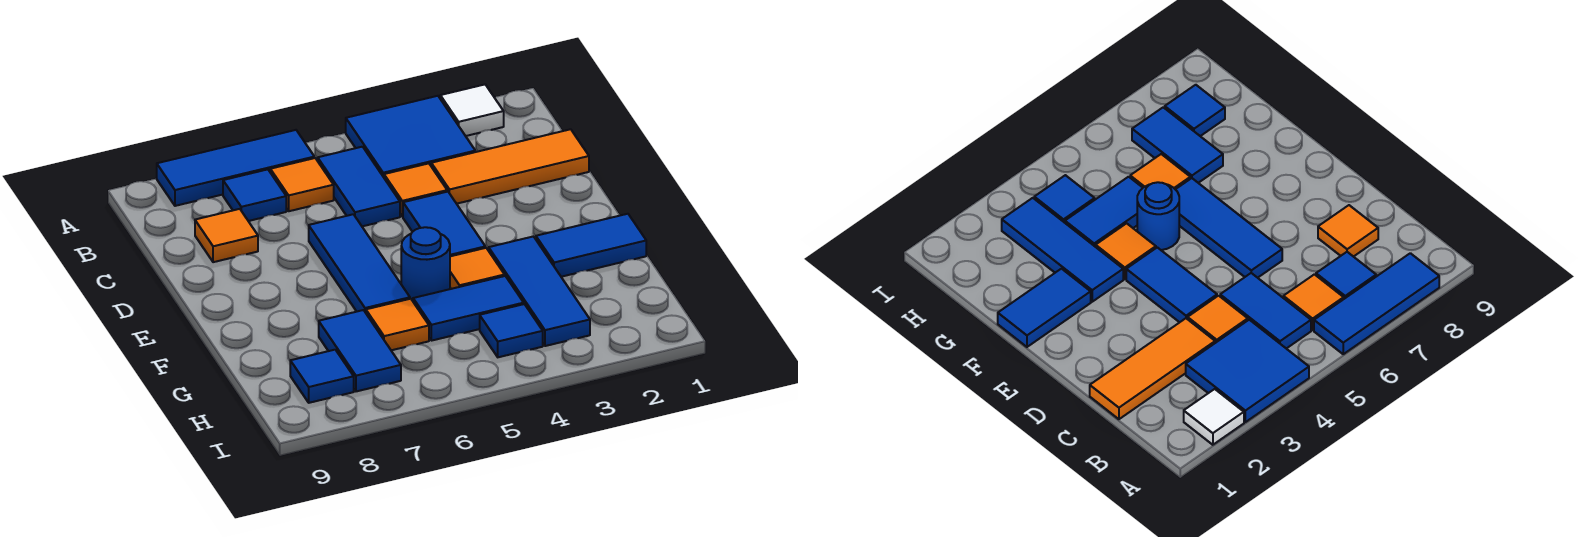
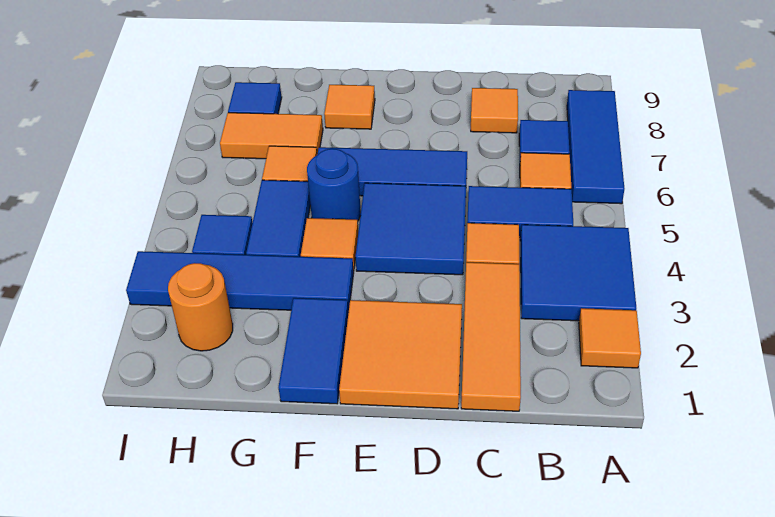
white tile A2 level 1 -> orange tile A2 level 1
none -> orange tile D1:E2 level 1
blue tile D4:E4 level 1 -> blue tile D4:E5 level 1
blue tile F3:H3 level 1 -> blue tile F3:I3 level 1
none -> orange tile F8 level 1
blue tile G7:H7 level 1 -> orange tile G7:H7 level 1
none -> orange round brick H2 level 1

